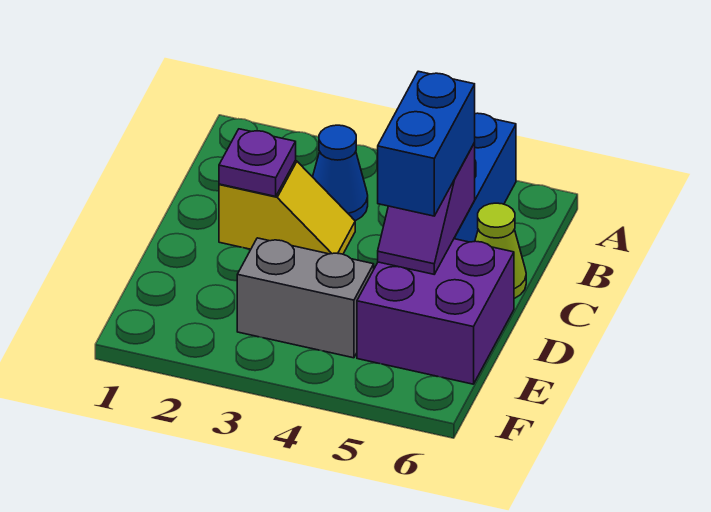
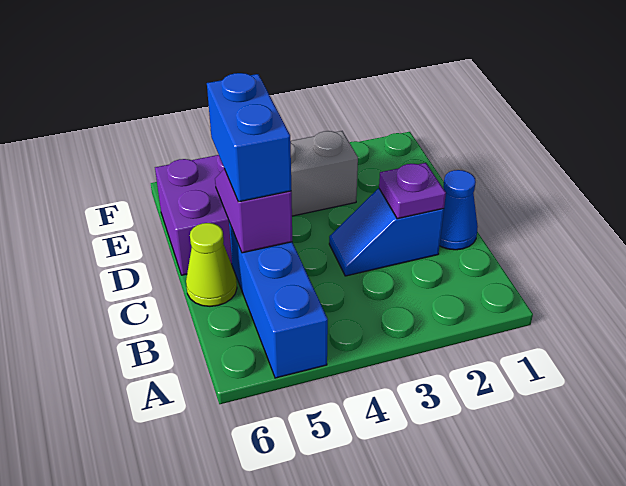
blue cone B3 level 1 -> blue cone C1 level 1
yellow slope C2:C3 level 1 top 2 -> blue slope C2:C3 level 1 top 2

